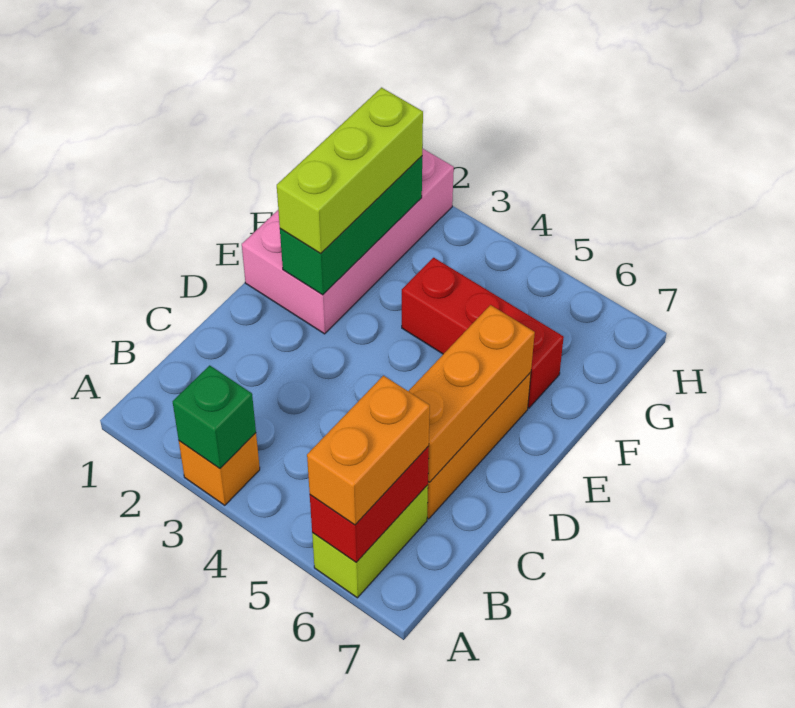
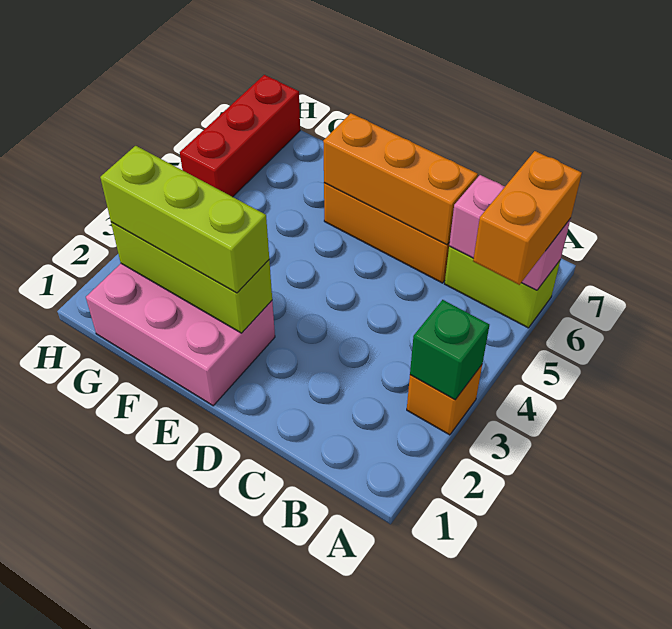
red brick A6:B6 level 2 -> pink brick A6:B6 level 2
orange brick A6:B6 level 3 -> orange brick A5:A6 level 3
pink brick E1:H2 level 1 -> pink brick E1:G2 level 1
green brick E2:G2 level 2 -> lime brick E2:G2 level 2
red brick F4:F6 level 1 -> red brick H5:H7 level 1

